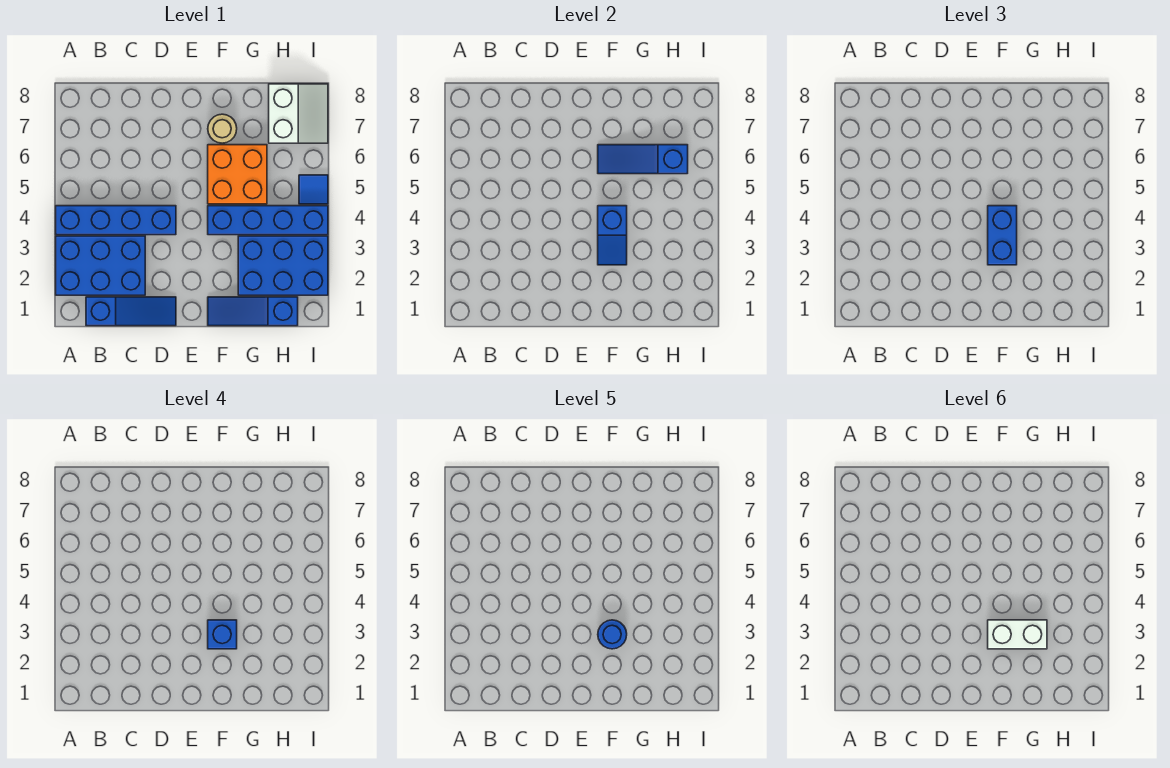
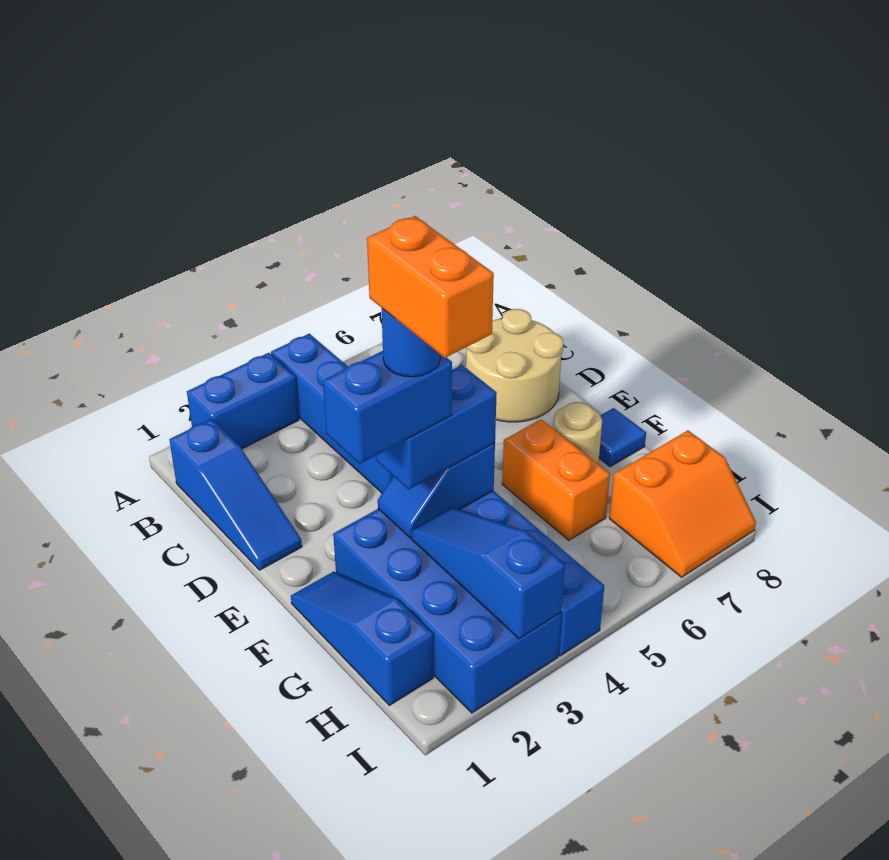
blue brick A2:C3 level 1 -> blue brick A2:A3 level 1
none -> tan round brick C7:D8 level 1
blue brick F3 level 4 -> blue brick F2:F3 level 4
white brick F3:G3 level 6 -> orange brick F3:G3 level 6
orange brick F5:G6 level 1 -> orange brick F6:G6 level 1
blue slope F6:H6 level 2 top H -> blue slope G3:I3 level 2 top I
blue brick G2:I3 level 1 -> blue brick F2:I3 level 1
white slope H7:I8 level 1 top H -> orange slope H7:I8 level 1 top H
blue tile I5 level 1 -> blue tile F8 level 1

